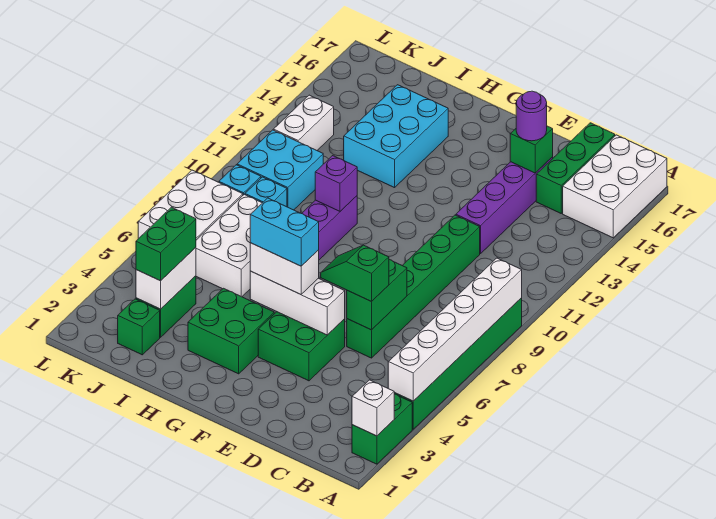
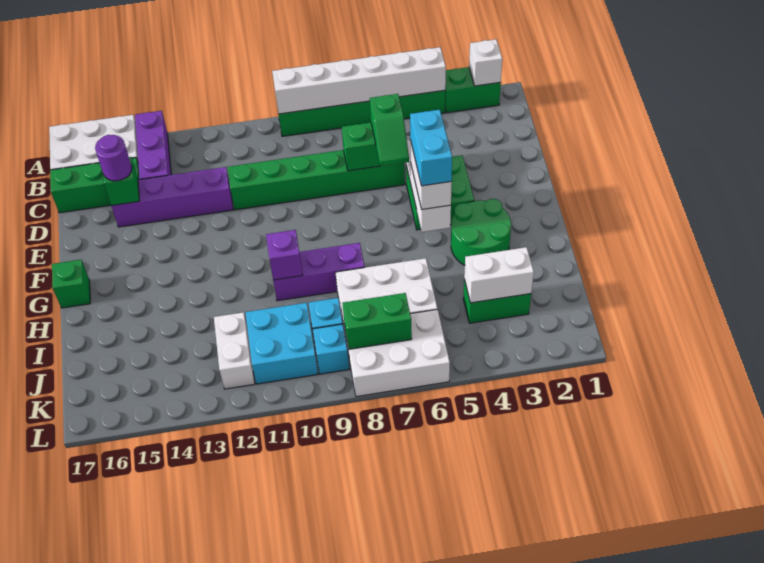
none -> purple brick A14:C14 level 1
green brick G3:H4 level 1 -> green round brick G3:H4 level 1
cyan brick H13:I15 level 1 -> none
green brick J2 level 1 -> green brick G17 level 1
green brick J3:J4 level 3 -> green brick K7:K8 level 2
white brick K12:K13 level 1 -> white brick J12:K12 level 1

